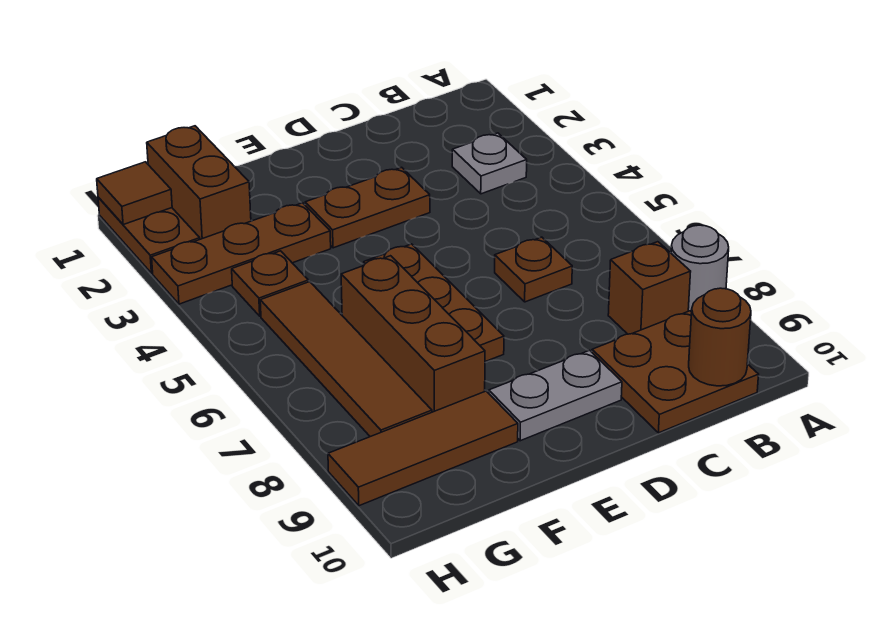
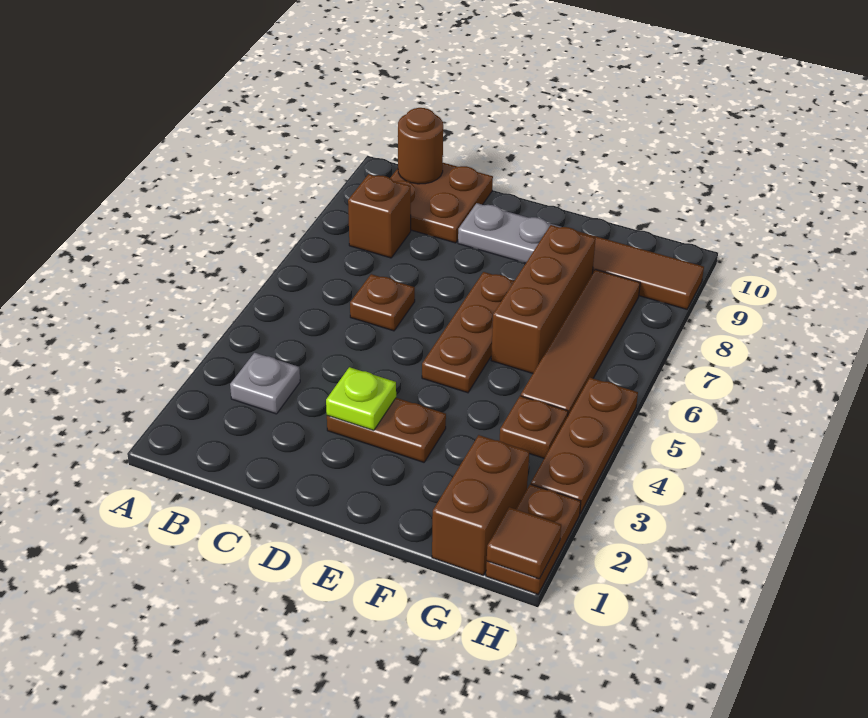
grey round brick A8 level 1 -> none
none -> lime plate D3 level 2
brown plate F3:H3 level 1 -> brown plate H3:H5 level 1

